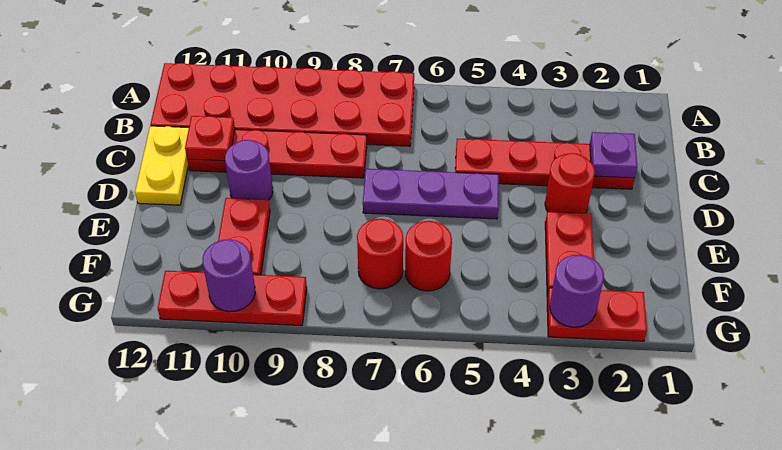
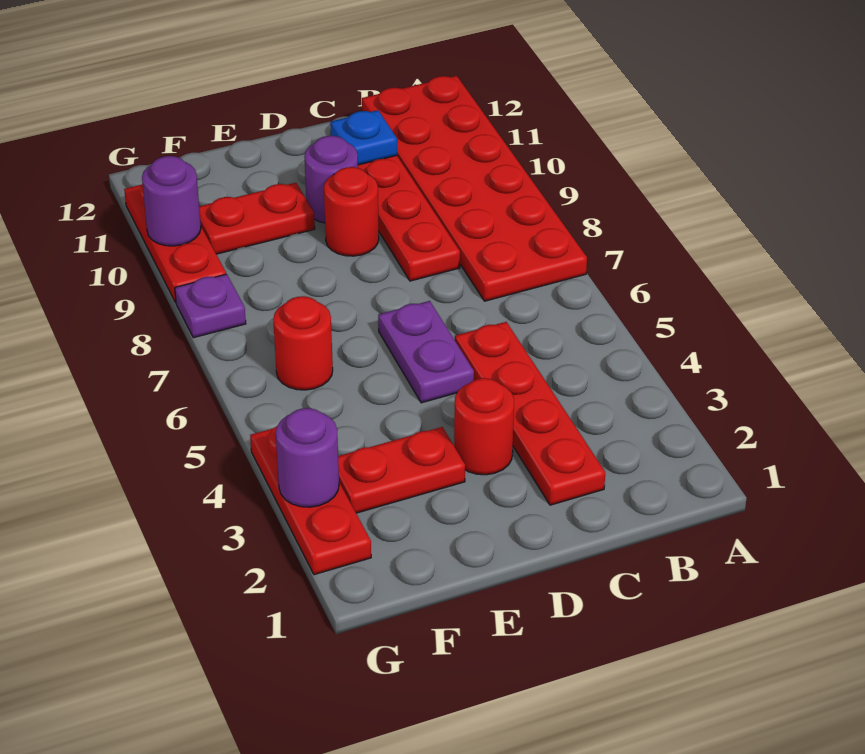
purple plate C2 level 2 -> purple plate G8 level 1
red plate C11 level 2 -> blue plate C11 level 2
yellow plate C12:D12 level 1 -> none
purple plate D5:D7 level 1 -> purple plate D5:D6 level 1
red round brick F7 level 1 -> red round brick D9 level 1
red plate G2:G3 level 1 -> red plate G2:G4 level 1

